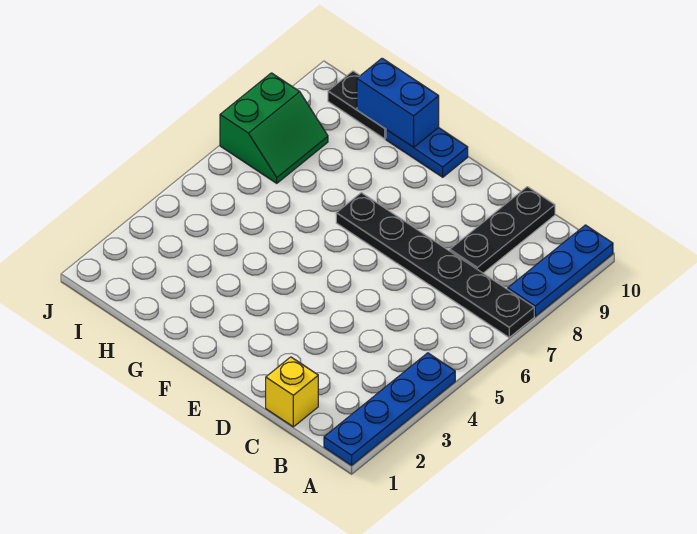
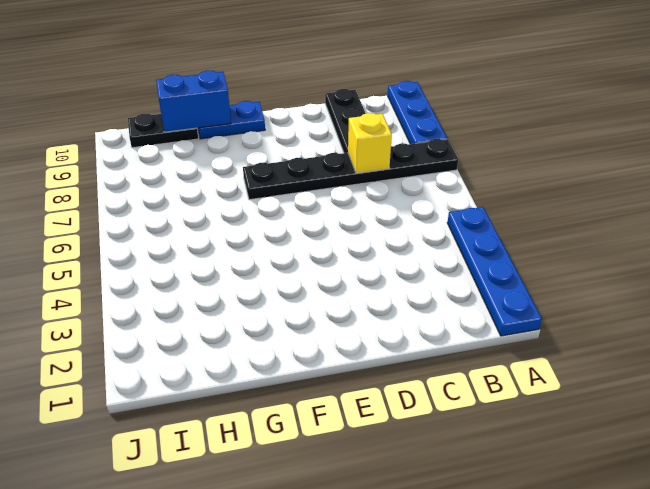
yellow brick C1 level 1 -> yellow brick C7 level 2
green slope I7:J8 level 1 top J -> none

